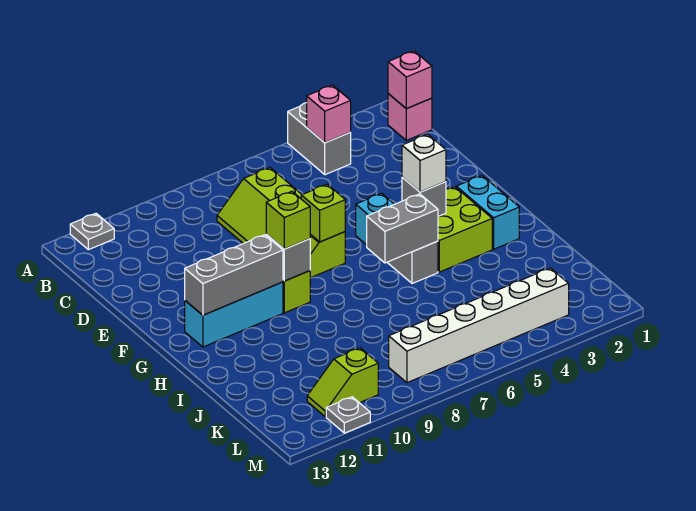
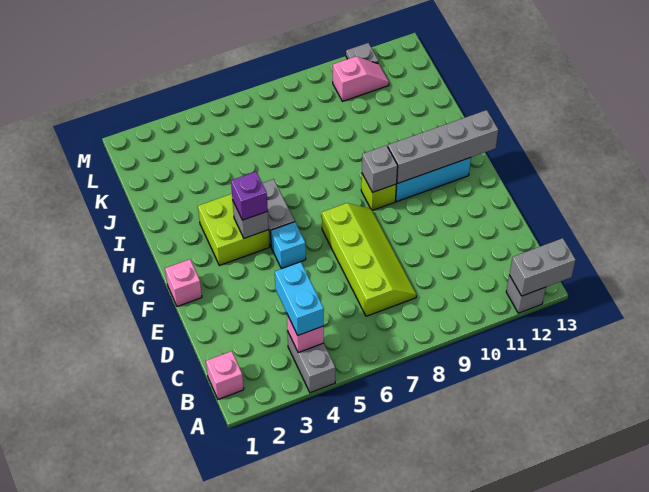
grey plate A12 level 1 -> grey brick A12 level 1
pink brick B1 level 2 -> pink brick F1 level 1
lime brick F7 level 2 -> none
cyan brick G2:H2 level 1 -> cyan brick B4:C4 level 3
white brick G4 level 3 -> purple brick G4 level 3
lime brick G9 level 3 -> none
grey brick G10:G12 level 2 -> grey brick G10:G13 level 2
grey brick H5:H6 level 2 -> grey brick A12:A13 level 2
white brick L3:L8 level 1 -> none
lime slope L10:L11 level 1 top 10 -> pink slope L10:L11 level 1 top 10

